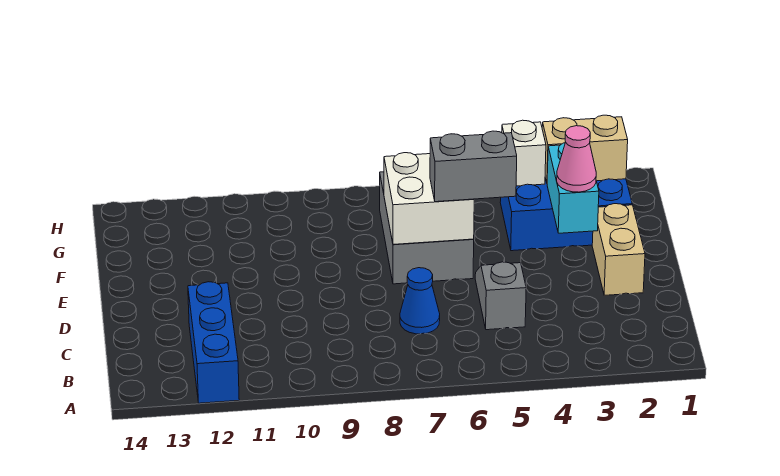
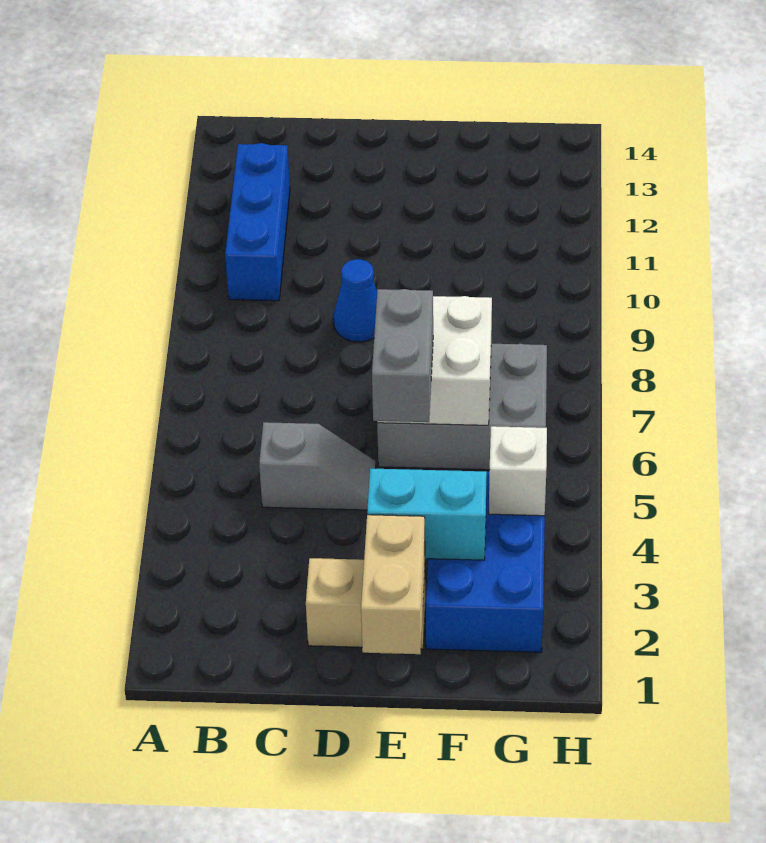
blue brick A12:C12 level 1 -> blue brick B10:B12 level 1
blue cone C7 level 1 -> blue cone D9 level 1
pink cone E3 level 3 -> none
tan brick G2:G3 level 2 -> tan brick E1:E2 level 2

